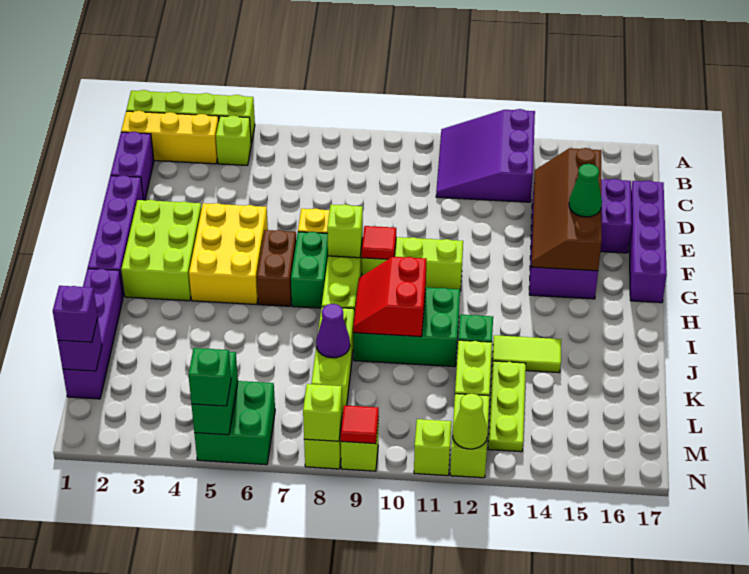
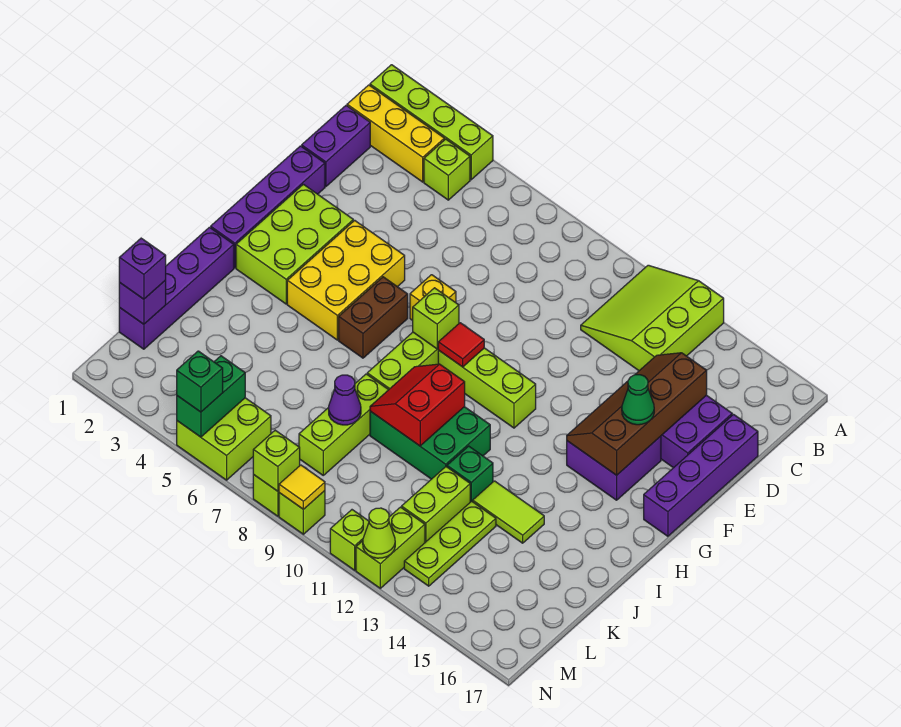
purple slope A11:C13 level 1 top 13 -> lime slope A11:C13 level 1 top 13
green brick G7:H7 level 1 -> none
green brick M5:N6 level 1 -> lime brick M5:N6 level 1
red tile N9 level 2 -> yellow tile N9 level 2

